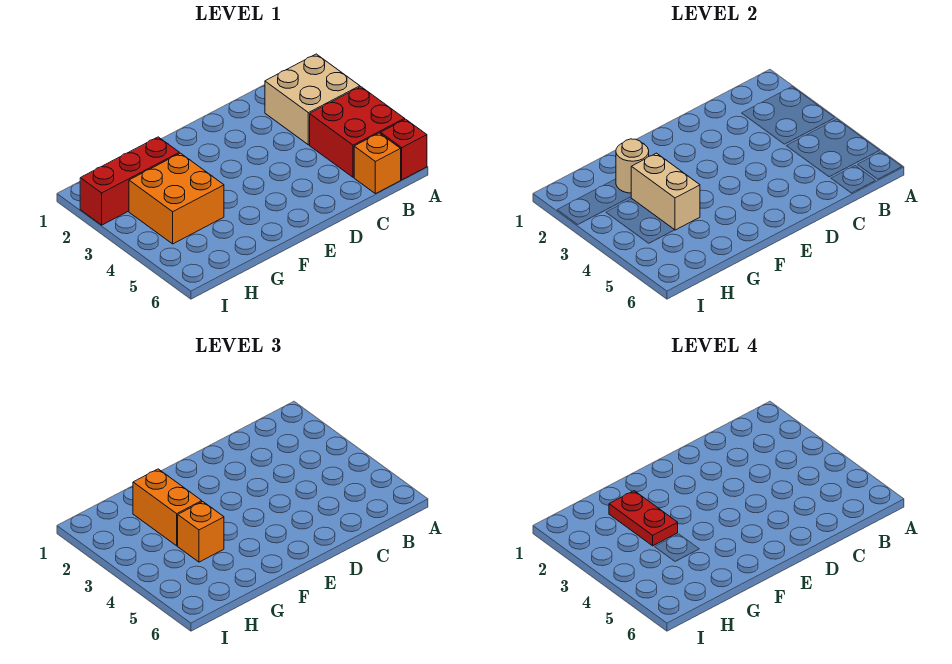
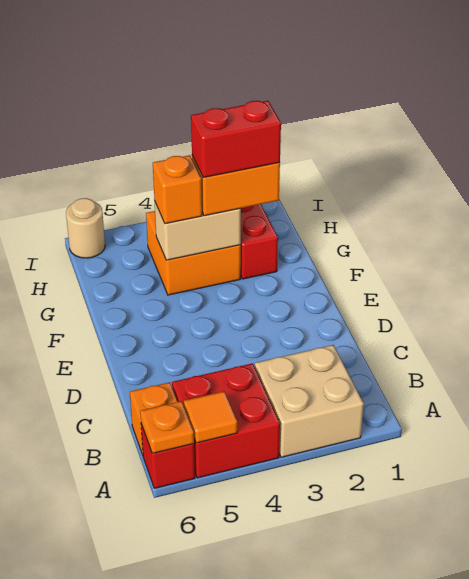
none -> orange tile A5 level 2
none -> orange plate A6 level 2
tan round brick G2 level 2 -> tan round brick I6 level 1
red plate G2:G3 level 4 -> red brick G2:G3 level 4

